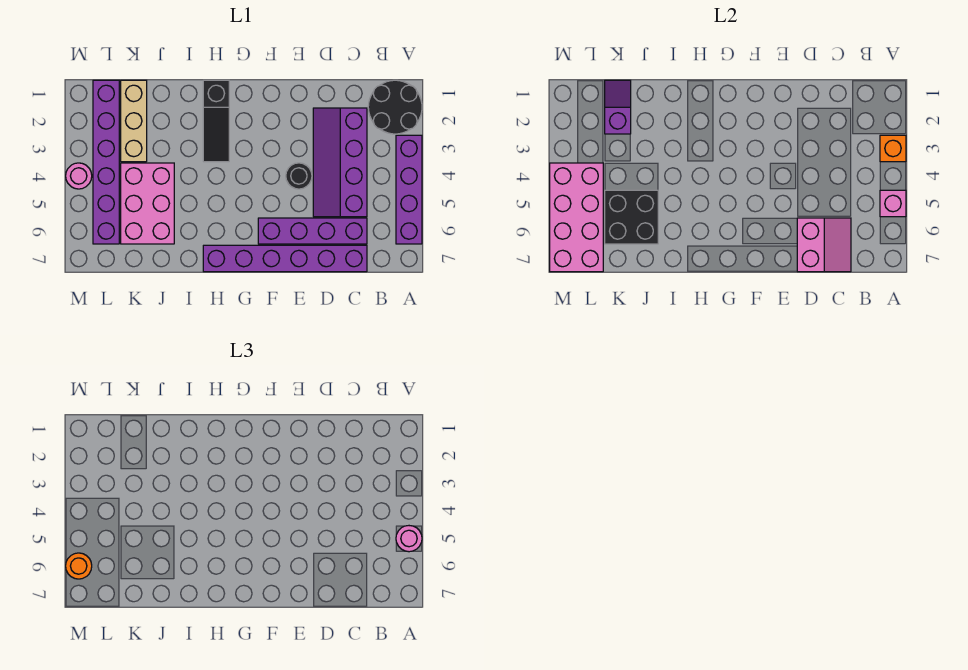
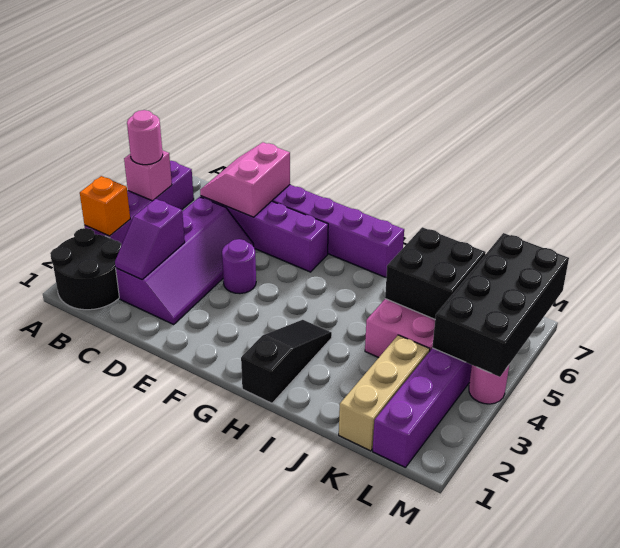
black round brick E4 level 1 -> purple round brick E4 level 1
purple slope K1:K2 level 2 top 2 -> purple slope C2:C3 level 2 top 3
pink brick L4:M7 level 2 -> black brick L4:M7 level 2
orange round brick M6 level 3 -> none

